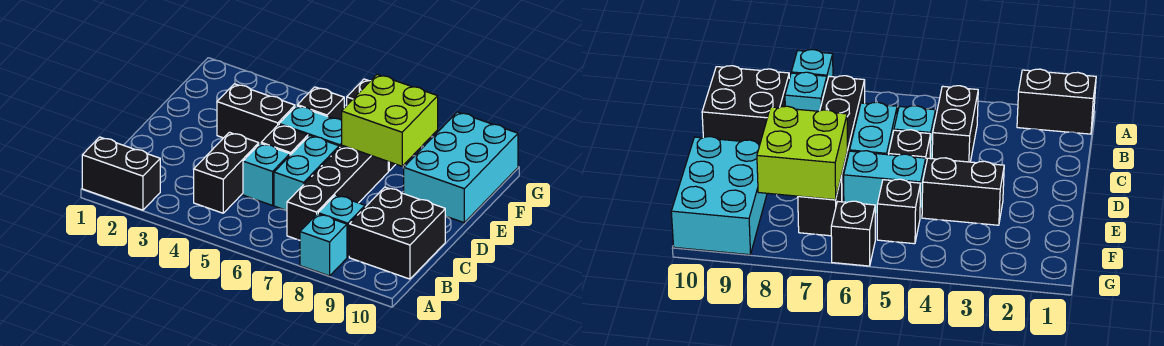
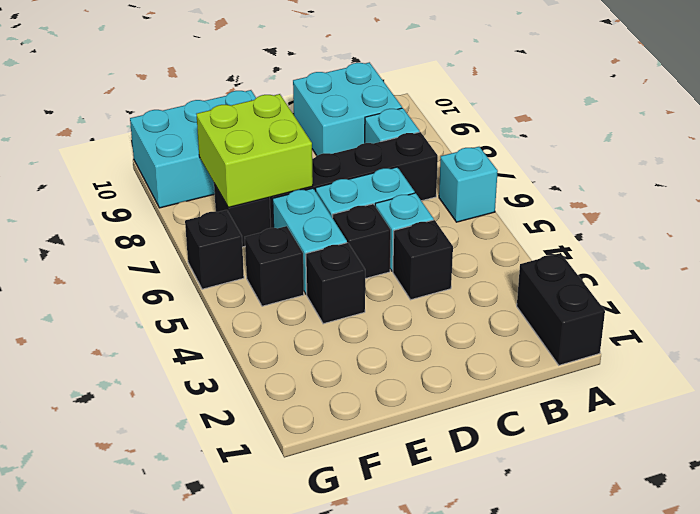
cyan brick A8 level 1 -> cyan brick A6 level 1
black brick B4:C4 level 1 -> black brick C4 level 1
black brick B9:C10 level 1 -> cyan brick B9:C10 level 1
black brick E3:E4 level 1 -> black brick E4 level 1

